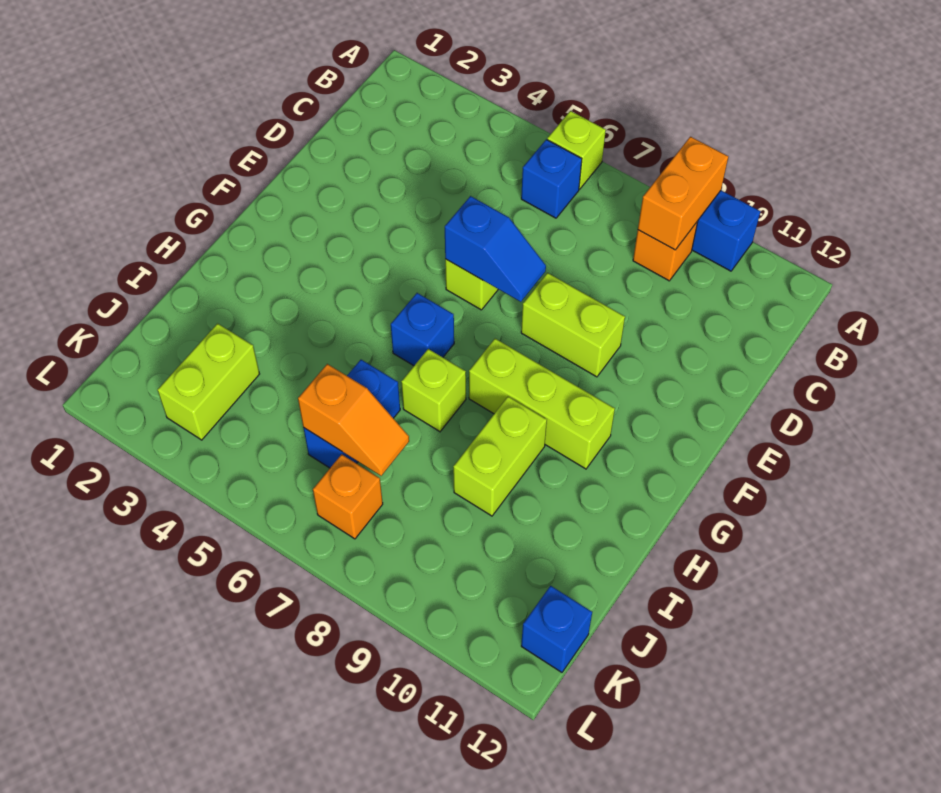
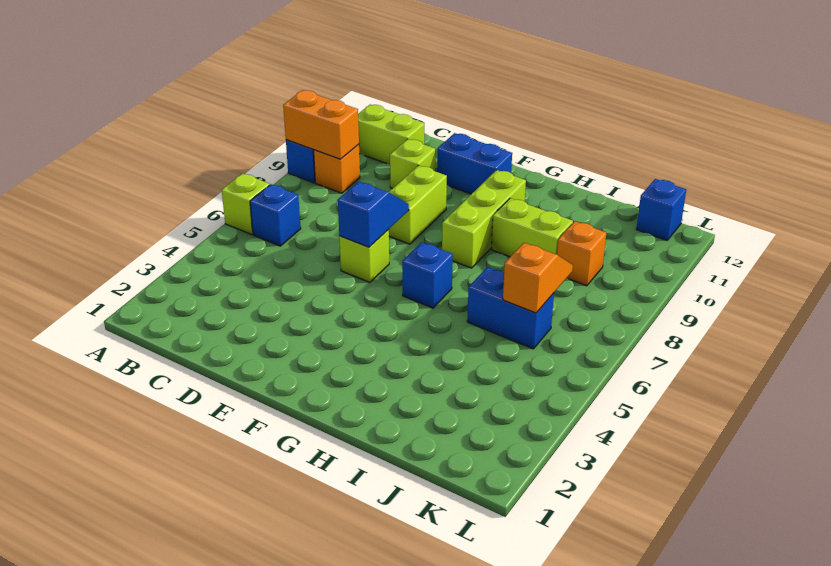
none -> blue brick E11:F11 level 1
lime brick H7 level 1 -> lime brick D10 level 1
lime brick J3:K3 level 1 -> lime brick B11:C11 level 1
orange brick K7 level 1 -> orange brick J9 level 1

